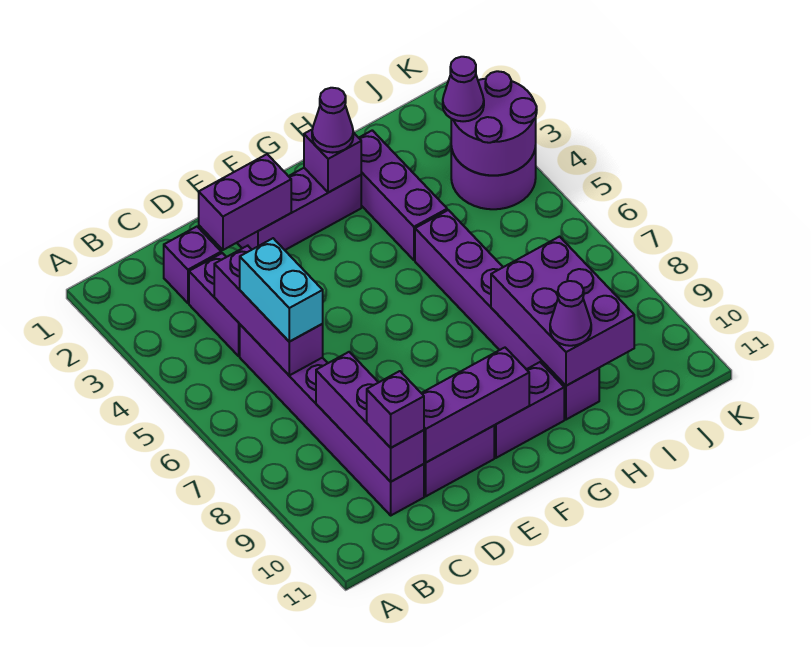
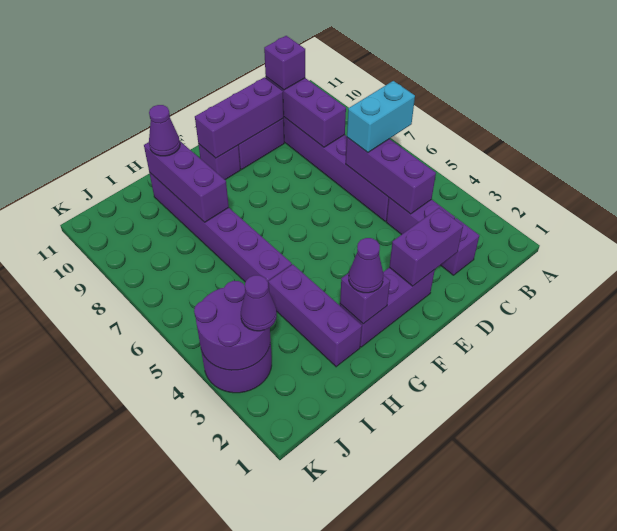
cyan brick C5:C6 level 3 -> cyan brick B6:C6 level 3
purple brick F10:G10 level 1 -> purple brick F10 level 1
purple brick H8:I10 level 2 -> purple brick H8:H10 level 2

